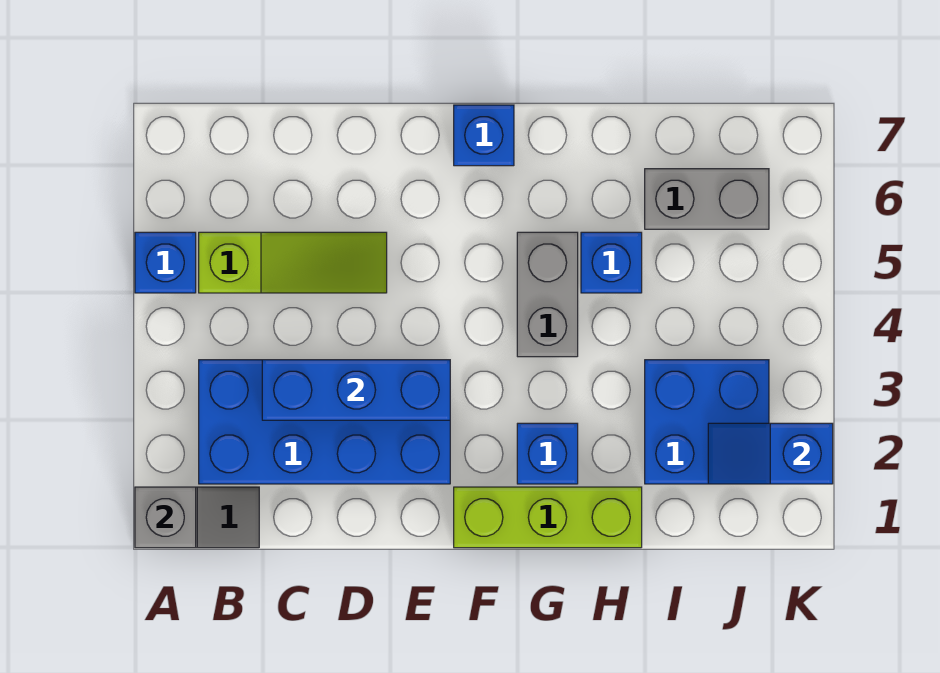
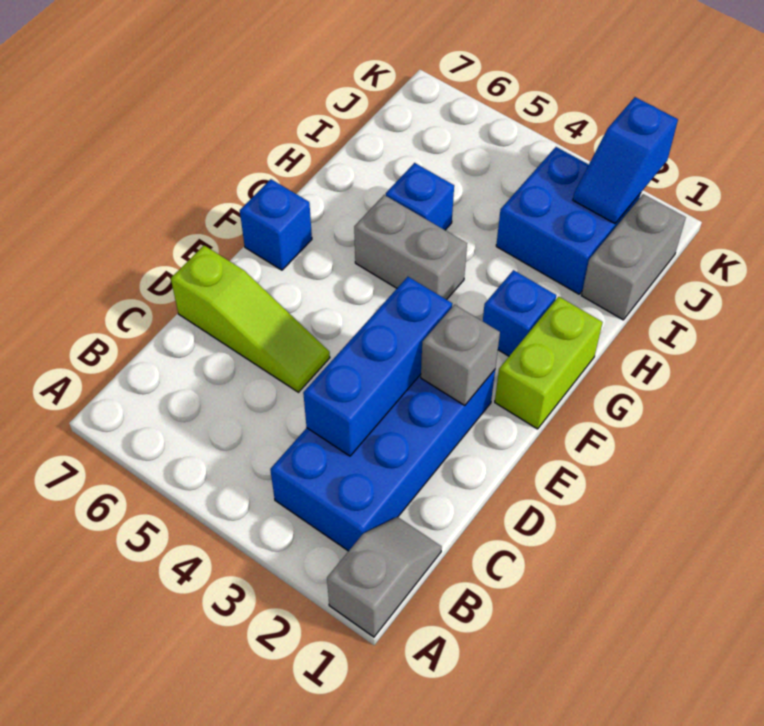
grey brick A1 level 2 -> grey brick E2 level 2
blue brick A5 level 1 -> none
lime slope B5:D5 level 1 top B -> lime slope D5:D7 level 1 top 7
lime brick F1:H1 level 1 -> lime brick F1:G1 level 1
grey brick I6:J6 level 1 -> grey brick I1:J1 level 1

